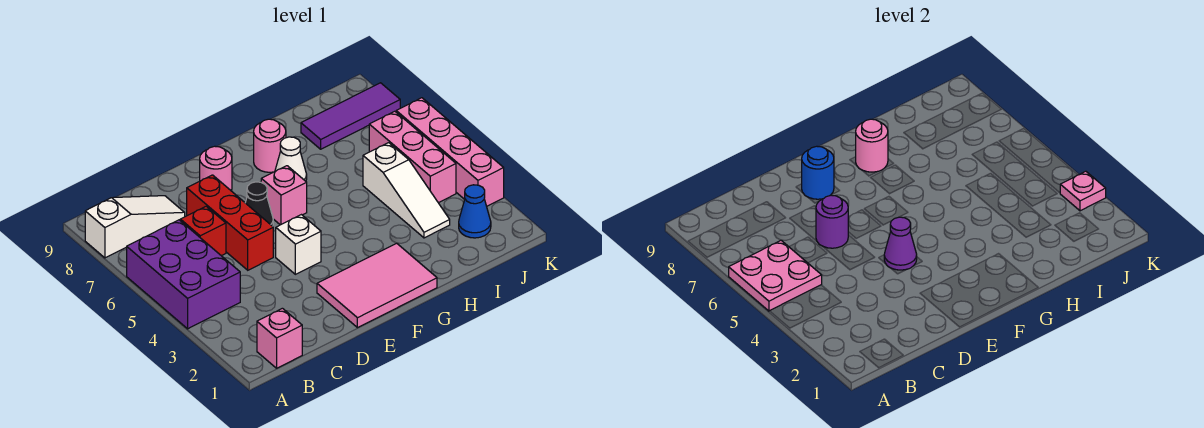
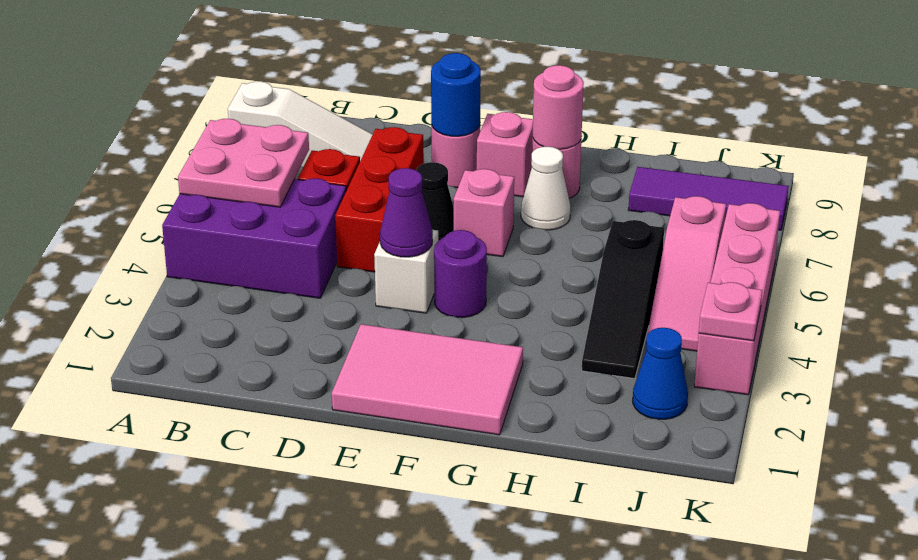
purple brick A4:B6 level 1 -> purple brick A4:C5 level 1
pink brick B1 level 1 -> pink brick F8 level 1
purple round brick D6 level 2 -> purple round brick F4 level 1
white slope I3:I5 level 1 top 5 -> black slope I3:I5 level 1 top 5
pink brick J4:J6 level 1 -> pink slope J4:J6 level 1 top 6

